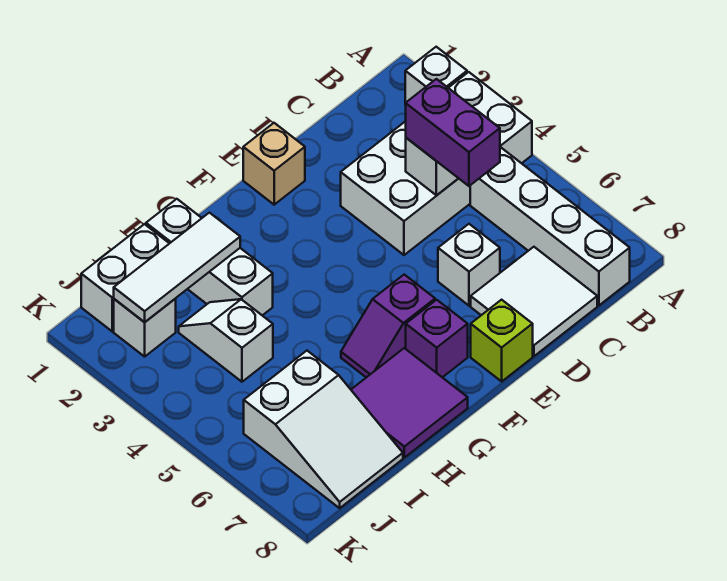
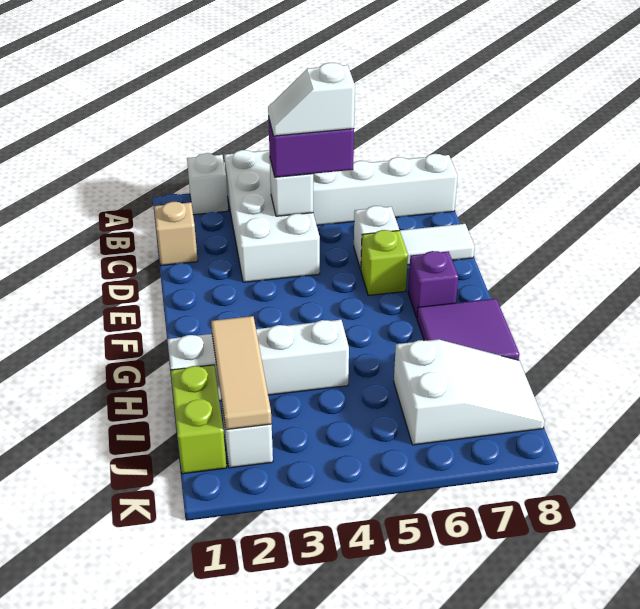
white tile C7:D8 level 1 -> white tile D7:D8 level 1
tan brick E1 level 1 -> tan brick C1 level 1
lime brick E8 level 1 -> lime brick E6 level 1
purple slope F6:G6 level 1 top F -> none
white brick H1:H3 level 1 -> white brick H1:H4 level 1
white tile H2:J2 level 2 -> tan tile H2:J2 level 2
white brick I1:J1 level 1 -> lime brick I1:J1 level 1
white slope I3:I4 level 1 top 4 -> white slope C4:C5 level 4 top 5

